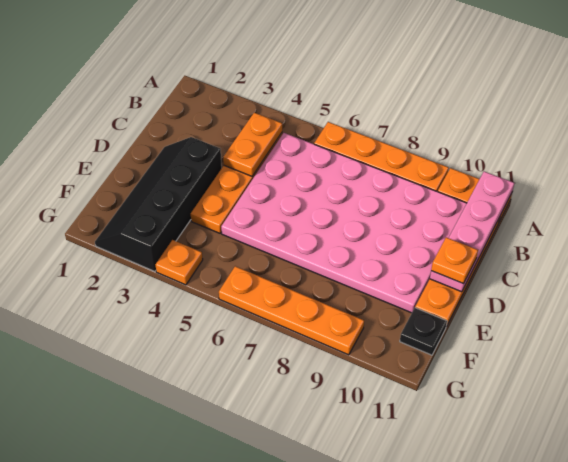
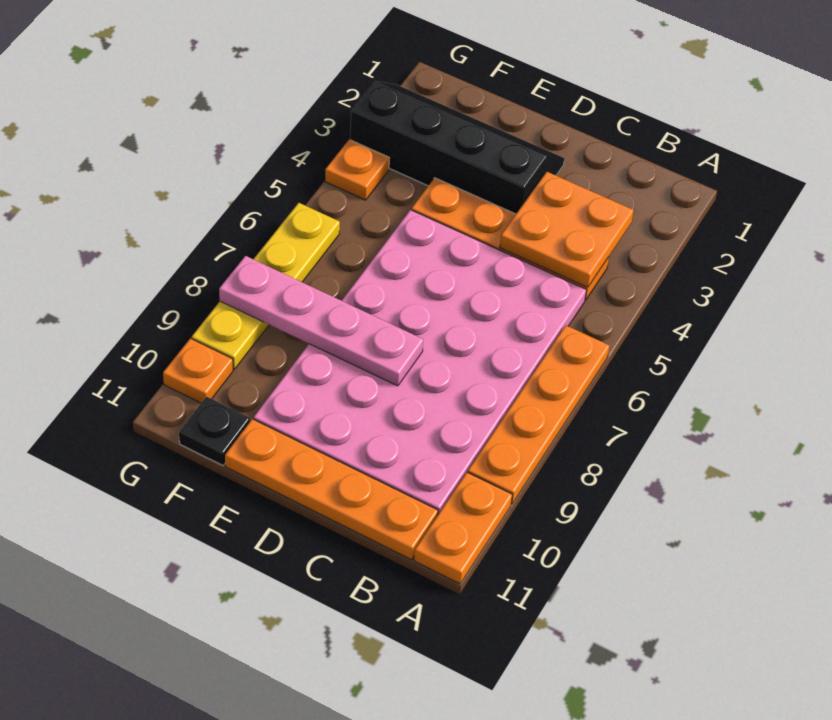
pink plate A11:D11 level 2 -> pink plate D8:G8 level 2
orange plate B4:C4 level 2 -> orange plate B3:C4 level 2
orange plate D11 level 3 -> orange plate G10 level 1
orange plate G6:G9 level 1 -> yellow plate G6:G9 level 1

